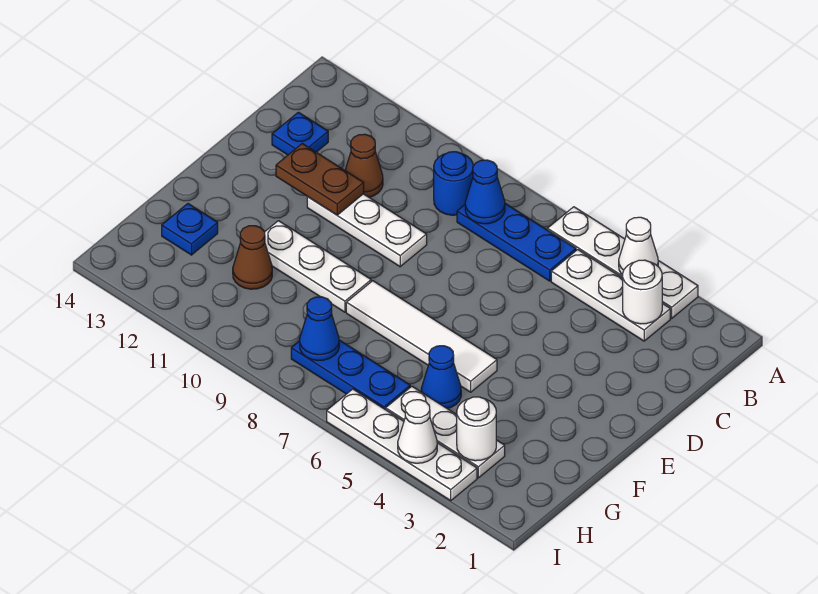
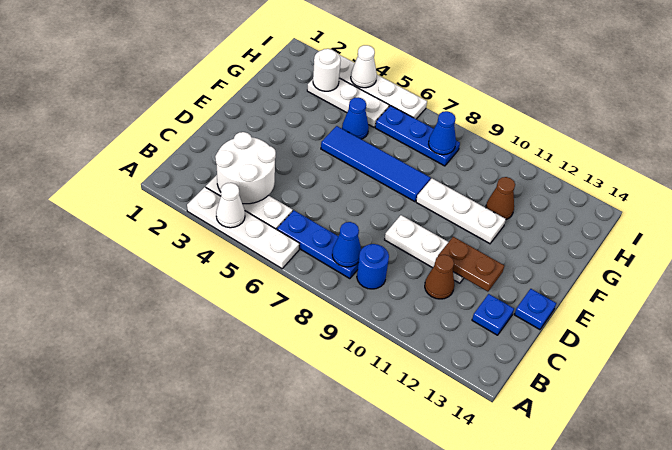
white round brick B3 level 2 -> white round brick B3:C4 level 2
white tile F5:F8 level 1 -> blue tile F5:F8 level 1
blue plate G13 level 1 -> blue plate D14 level 1

